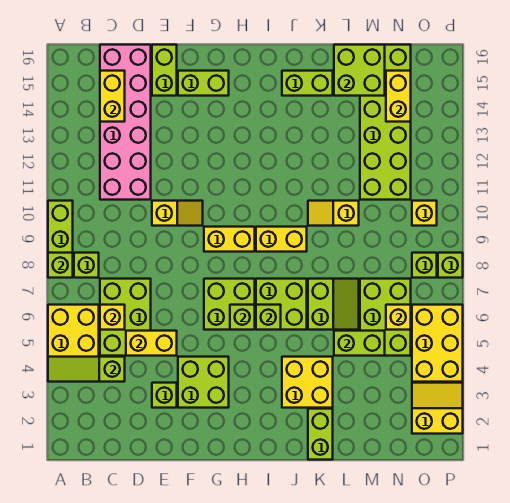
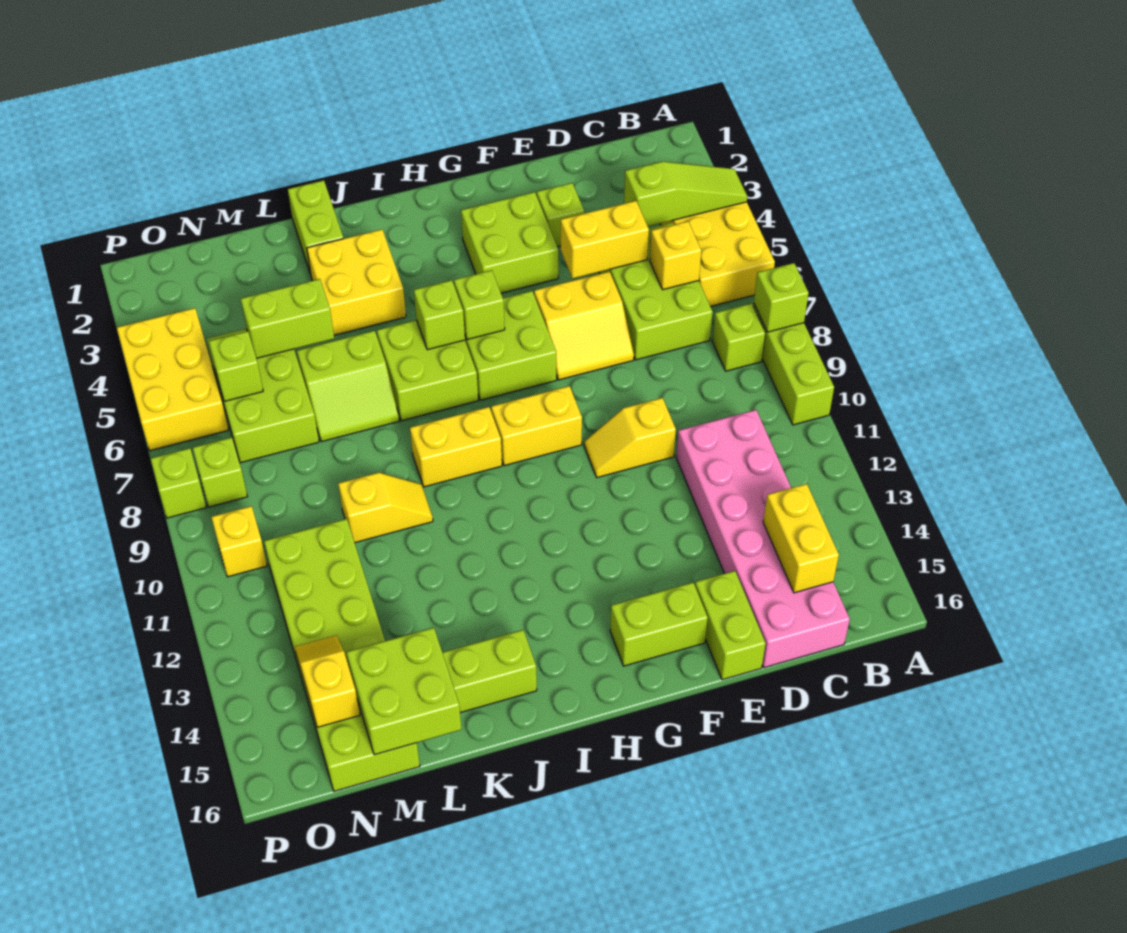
lime slope K6:L7 level 1 top K -> lime slope K6:L7 level 1 top 6
yellow brick N6 level 2 -> lime brick N6 level 2
yellow brick N14:N15 level 2 -> yellow slope N14:N15 level 2 top 15
yellow slope O2:P3 level 1 top 2 -> yellow slope E6:F7 level 1 top 6

